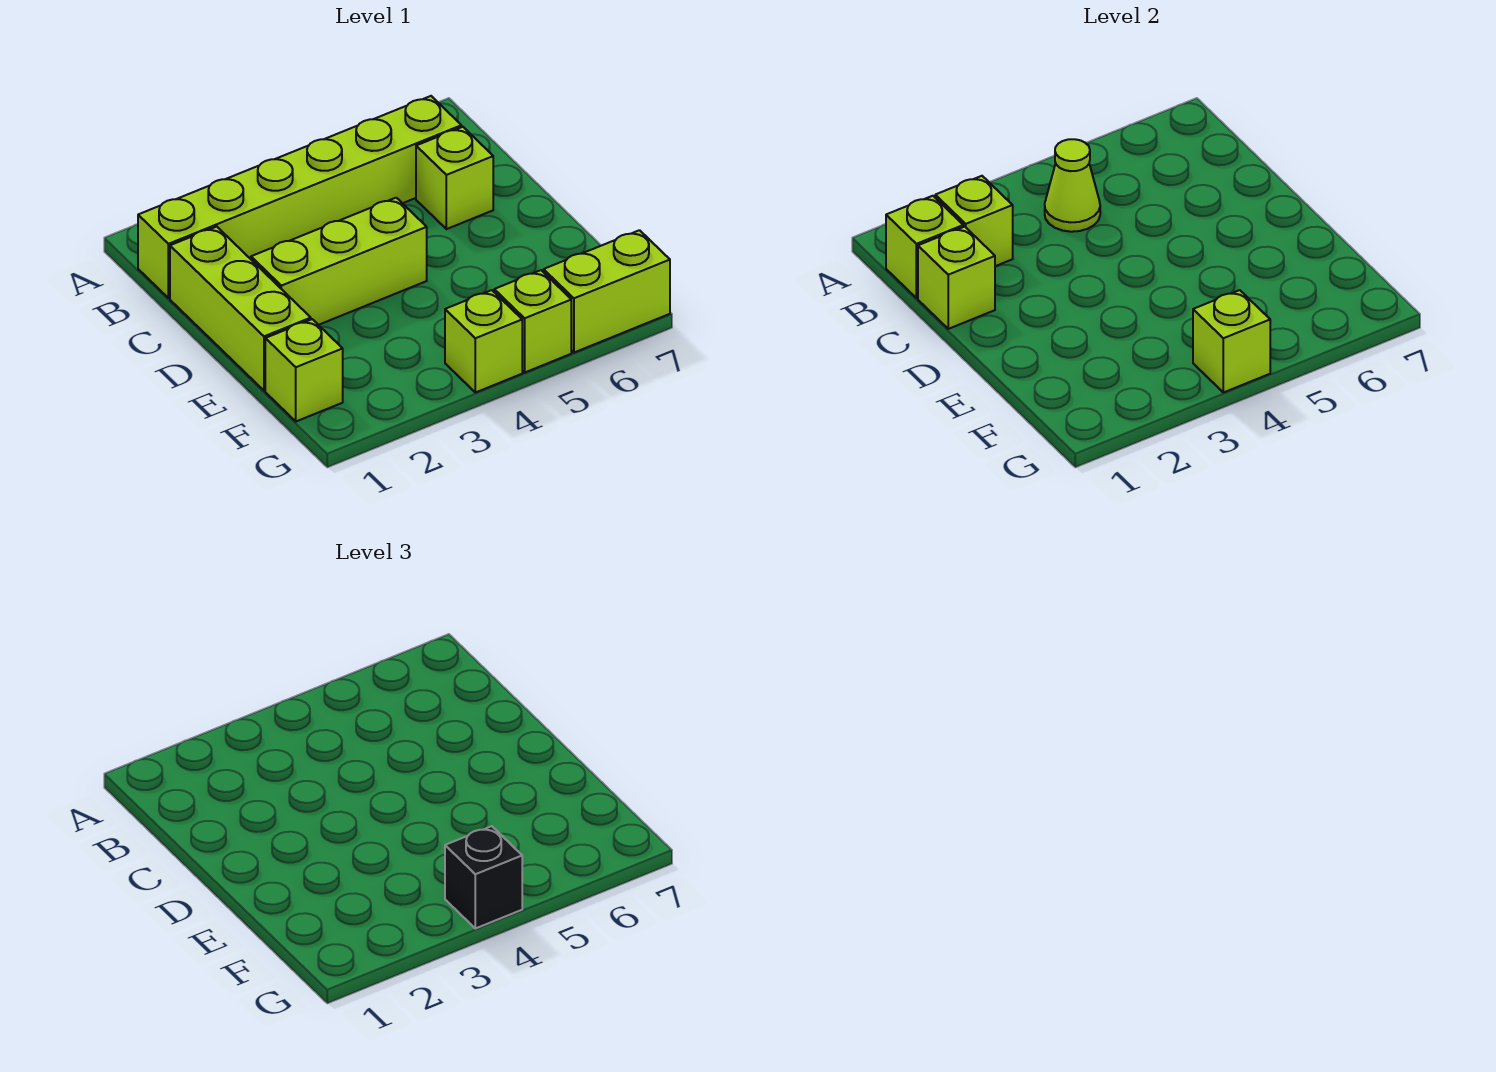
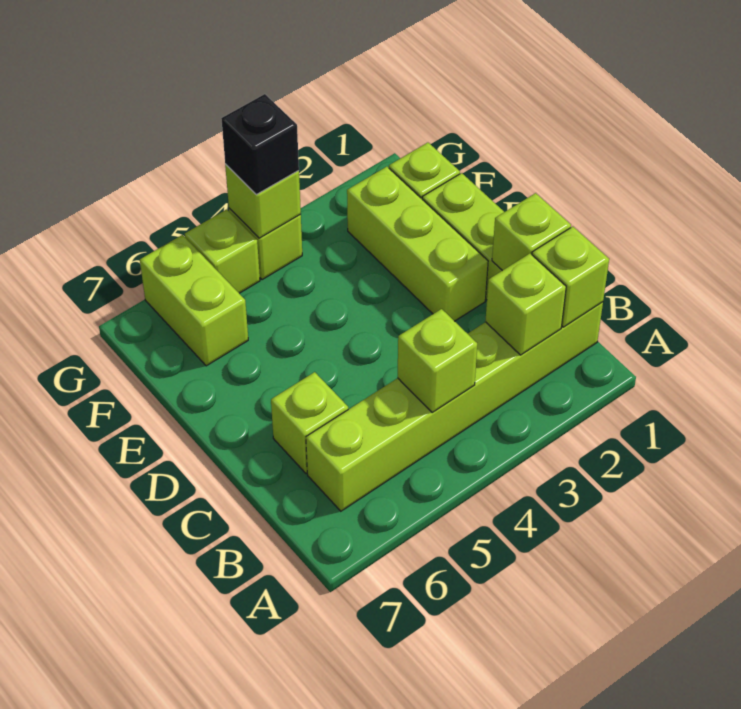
lime cone B4 level 2 -> lime brick B4 level 2
lime brick D2:D4 level 1 -> lime brick D2:F2 level 1
lime brick G6:G7 level 1 -> lime brick F6:G6 level 1

